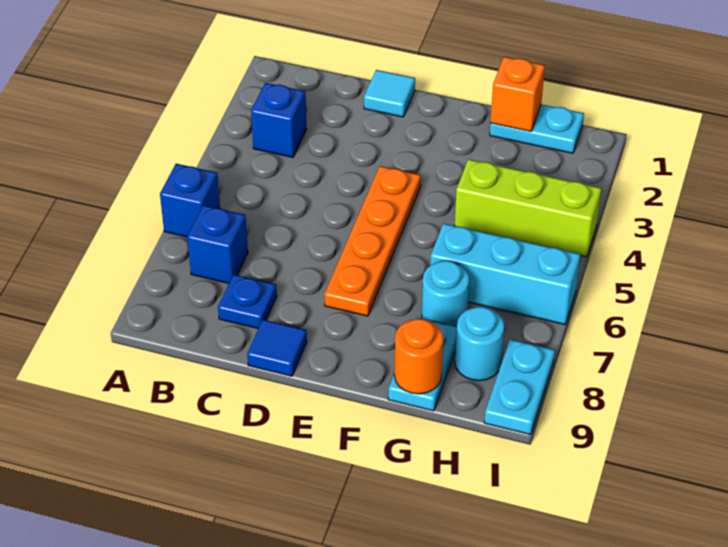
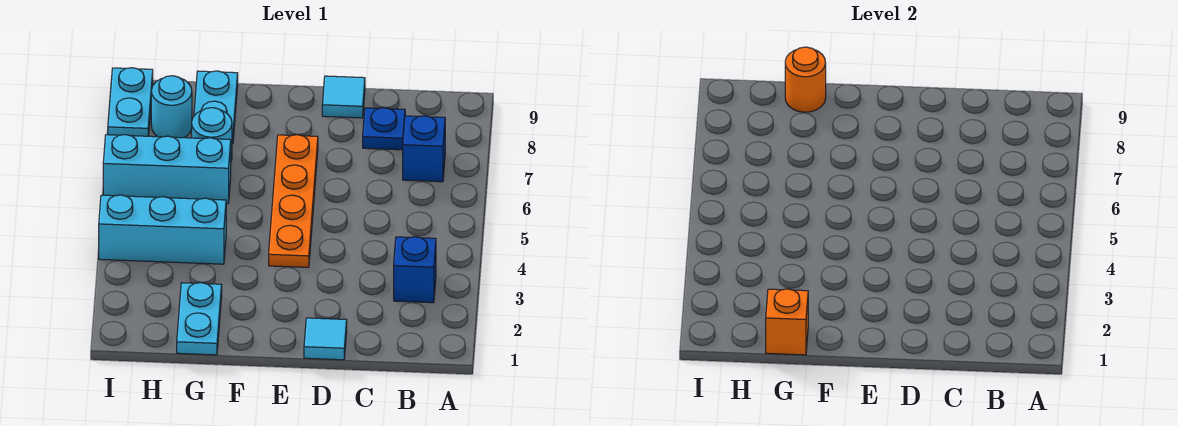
blue brick A6 level 1 -> none
blue tile D9 level 1 -> cyan tile D9 level 1
cyan plate G1:H1 level 1 -> cyan plate G1:G2 level 1
lime brick G4:I4 level 1 -> cyan brick G4:I4 level 1

